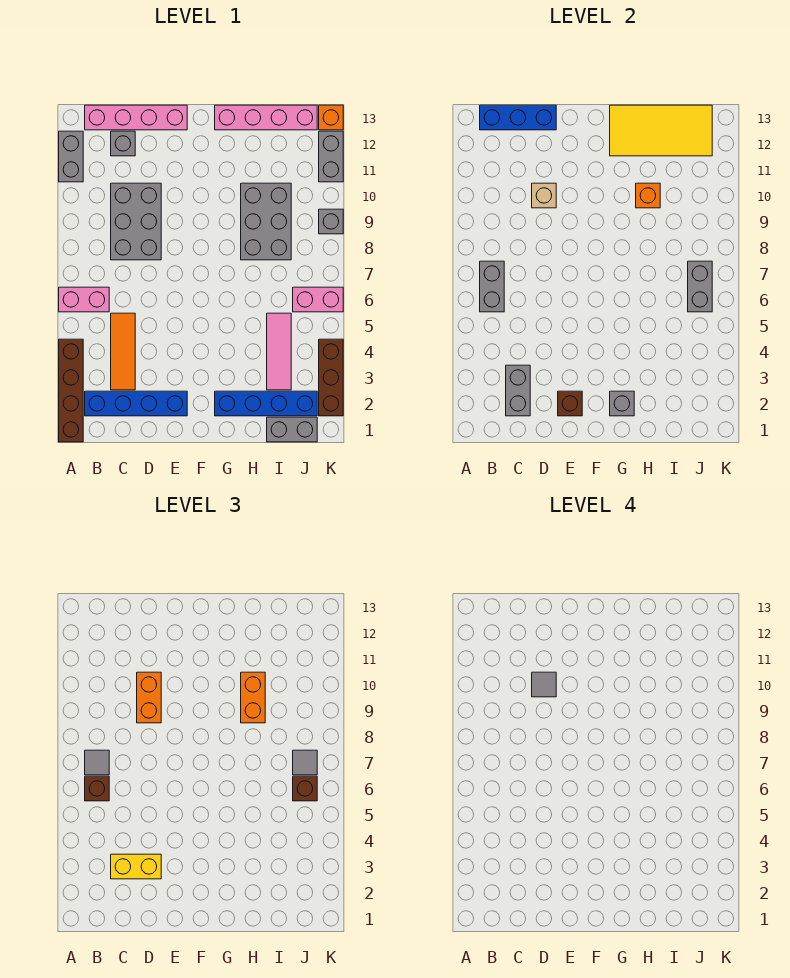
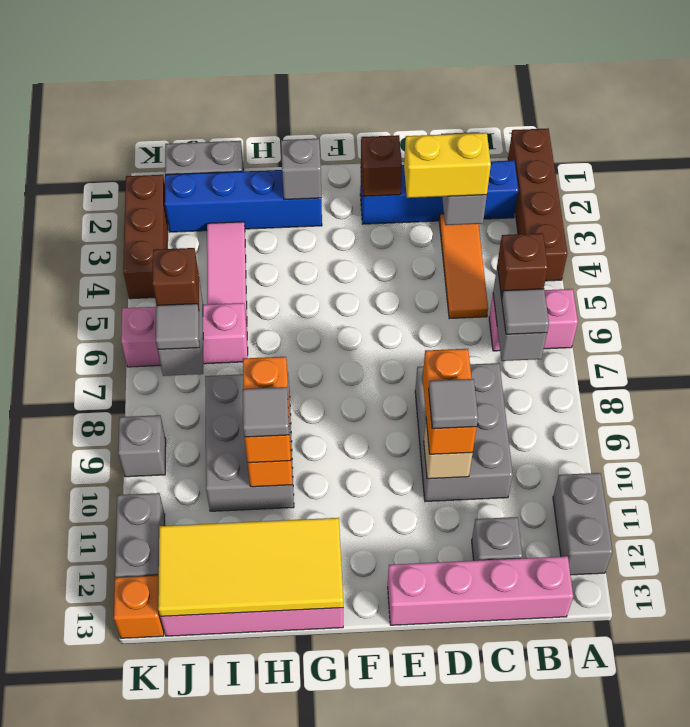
blue brick B13:D13 level 2 -> none
none -> grey tile H10 level 4
pink brick J6:K6 level 1 -> pink brick I6:K6 level 1

